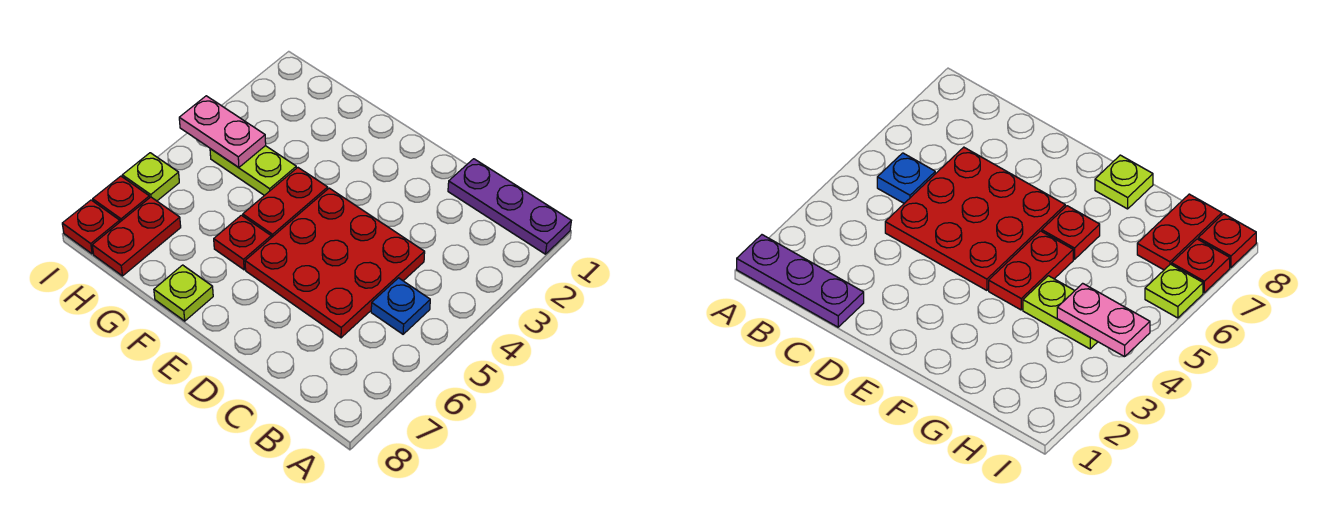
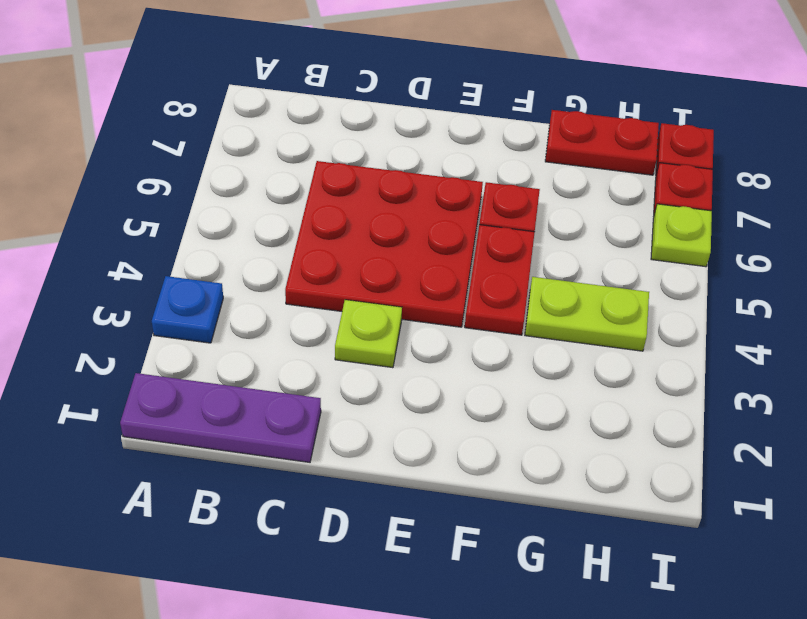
blue plate B5 level 1 -> blue plate A3 level 1
lime plate F8 level 1 -> lime plate D3 level 1
pink plate H4:I4 level 2 -> none
red plate H7:H8 level 1 -> red plate G8:H8 level 1

